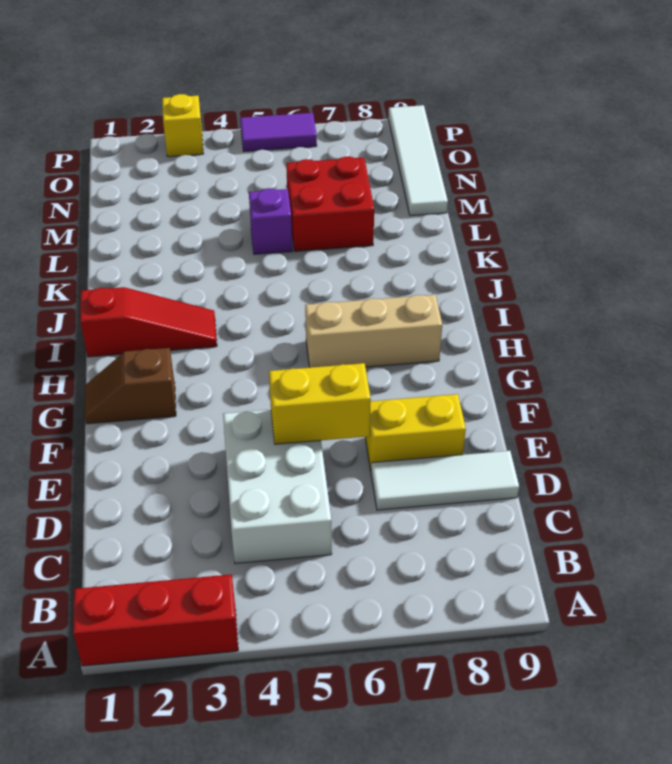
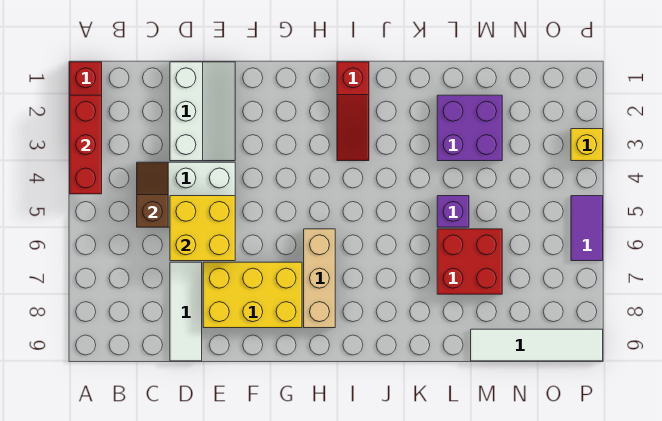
none -> red brick A2:A4 level 2
none -> white slope D1:E3 level 1 top D
yellow brick E5:E6 level 2 -> yellow brick D5:E6 level 2
yellow brick E7:E8 level 1 -> yellow brick E7:G8 level 1
brown slope G1:G2 level 1 top 2 -> brown slope C4:C5 level 2 top 5
none -> purple brick L2:M3 level 1

